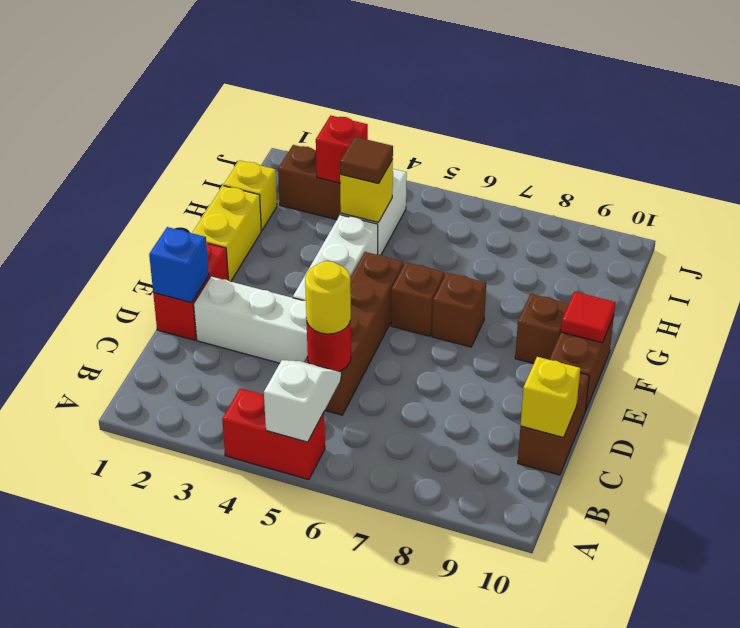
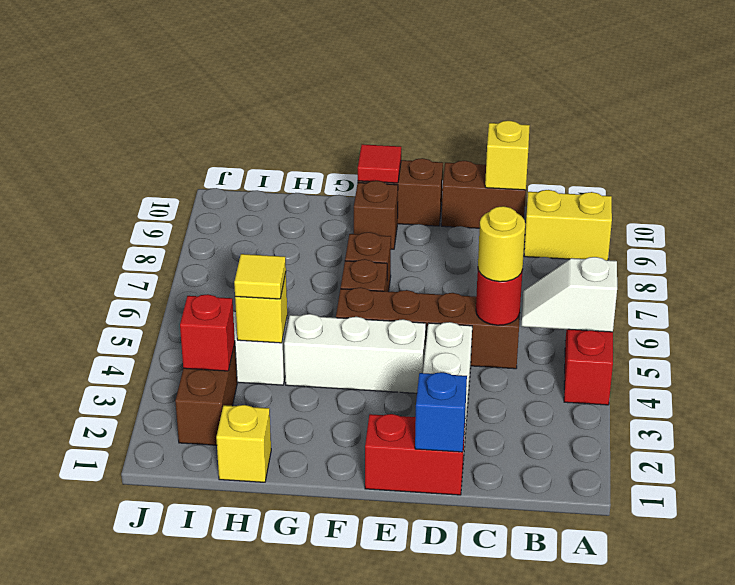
yellow brick F1:G1 level 1 -> yellow brick A9:B9 level 1
brown tile H4 level 3 -> yellow tile H4 level 3

